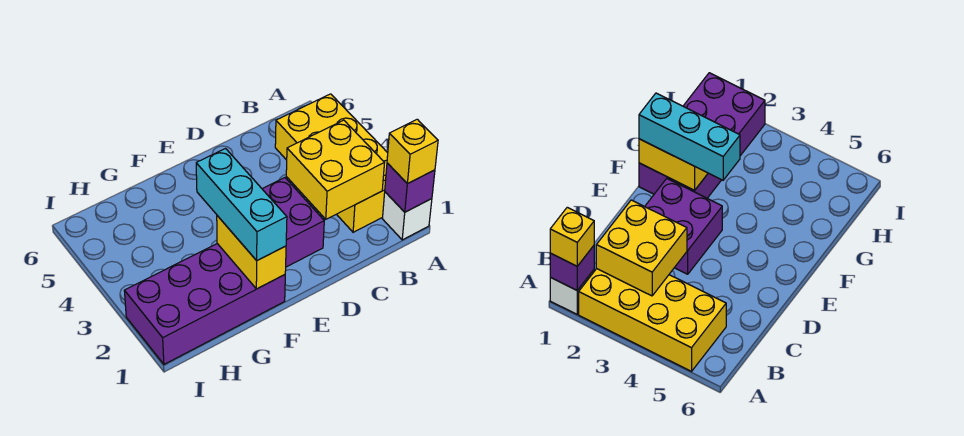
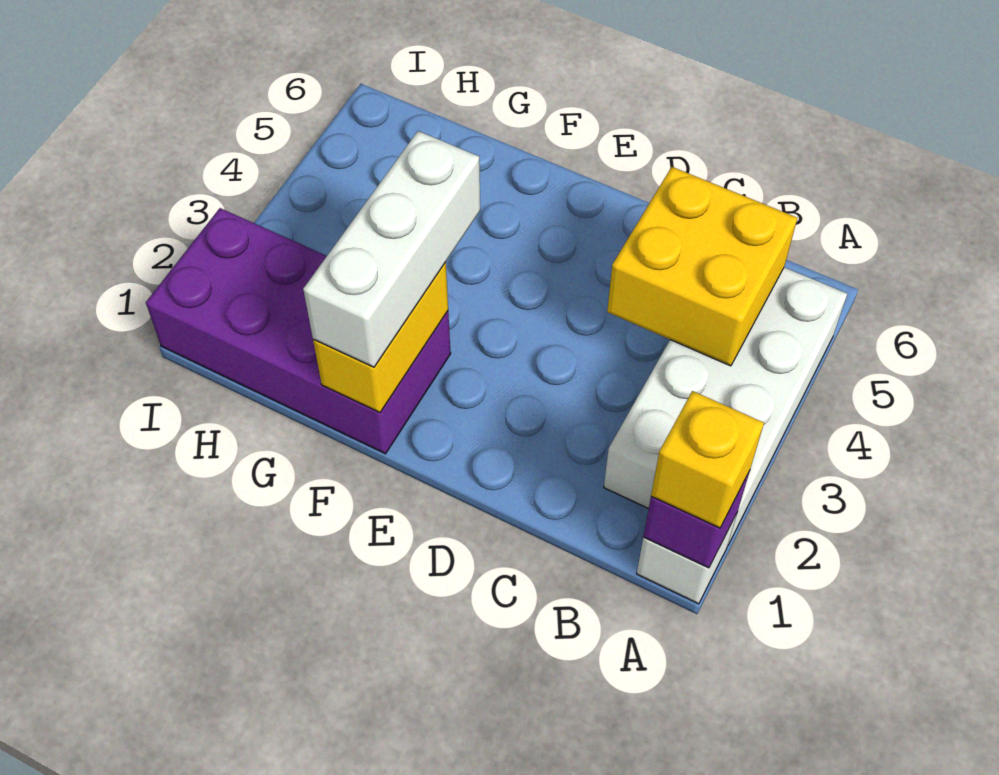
yellow brick A2:B5 level 1 -> white brick A2:B5 level 1
yellow brick B2:C3 level 2 -> yellow brick B4:C5 level 2
purple brick D2:E3 level 1 -> none
cyan brick F1:F3 level 3 -> white brick F1:F3 level 3

